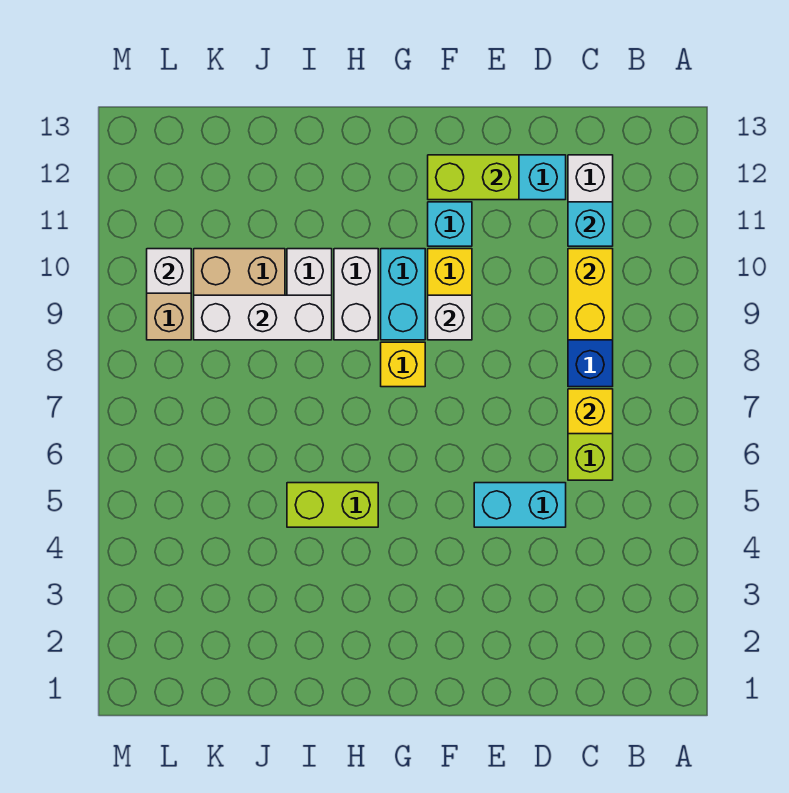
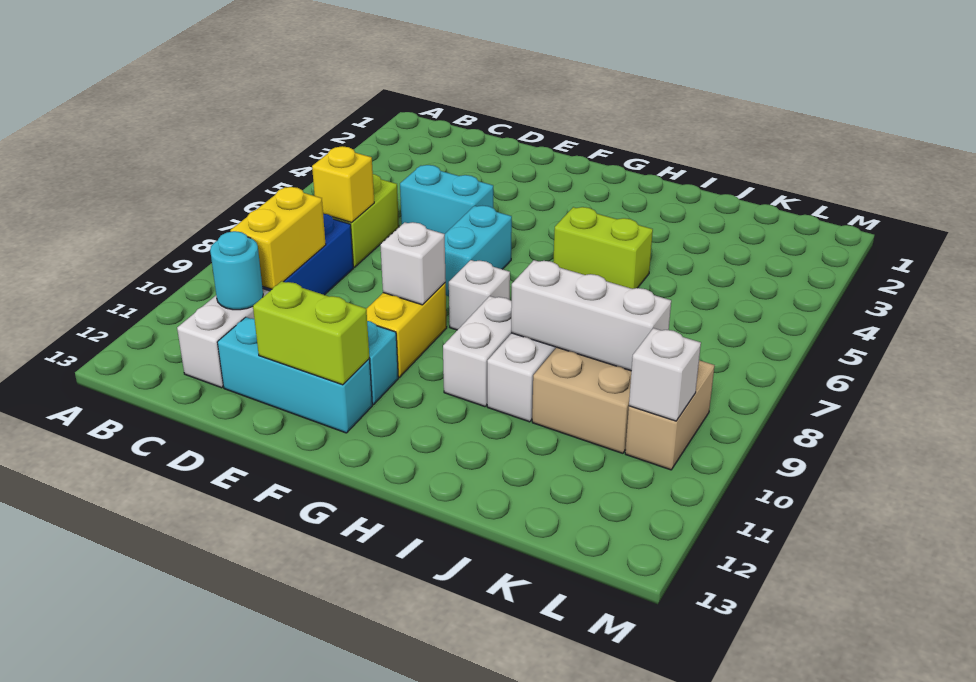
cyan brick C11 level 2 -> cyan round brick C11 level 2
yellow brick G8 level 1 -> white brick G8 level 1
cyan brick G9:G10 level 1 -> cyan brick F6:F7 level 1

